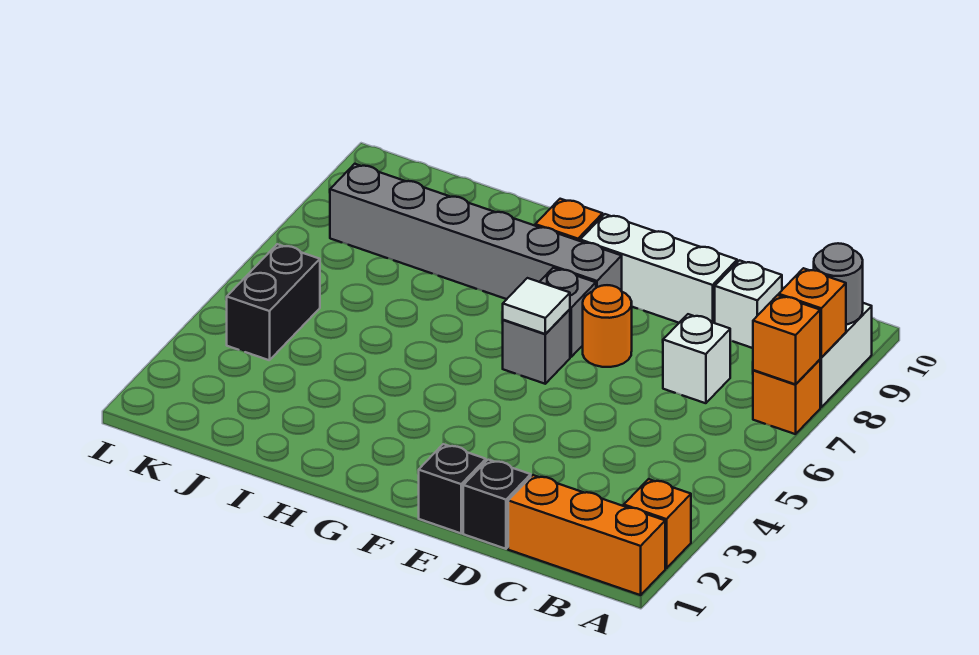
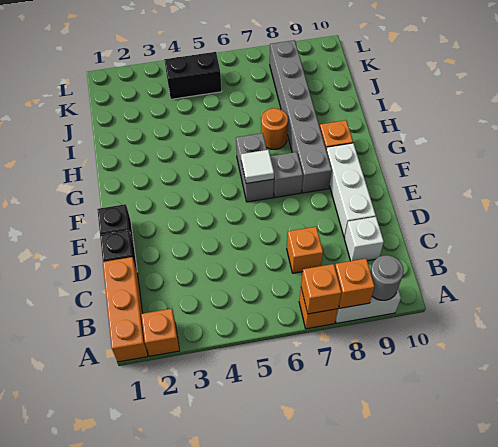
white brick C7 level 1 -> orange brick C7 level 1
orange round brick E7 level 1 -> orange round brick H7 level 1
grey brick F6 level 1 -> grey brick F6:G6 level 1

